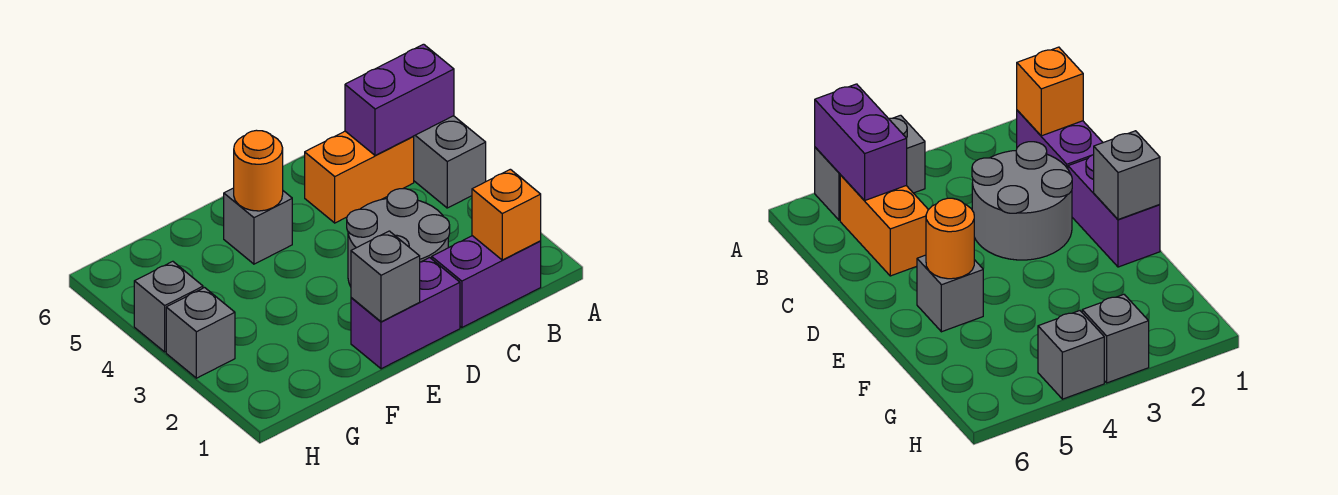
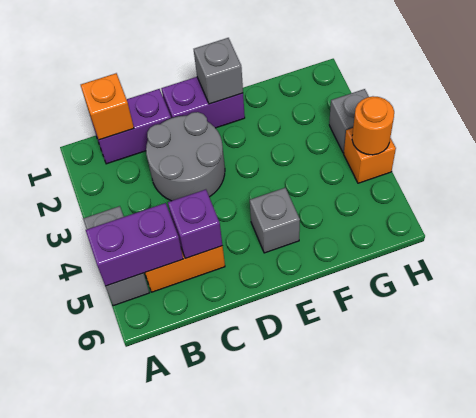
none -> purple brick C5 level 2
orange round brick E5 level 2 -> orange round brick H4 level 2
grey brick H4 level 1 -> orange brick H4 level 1

